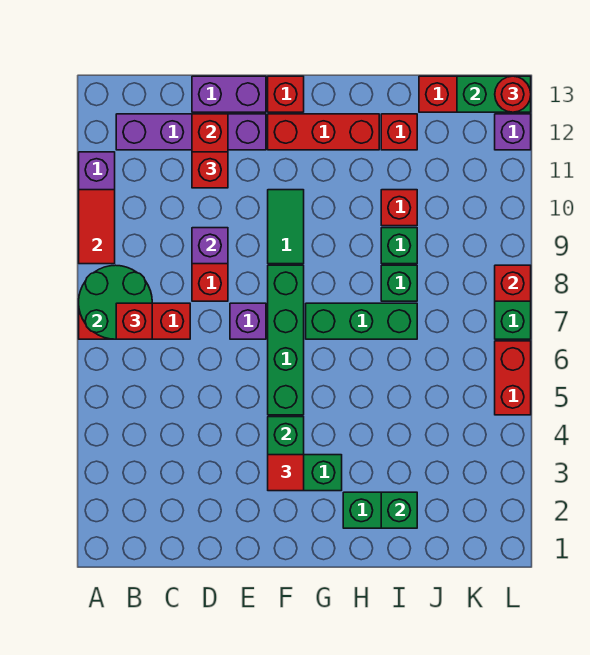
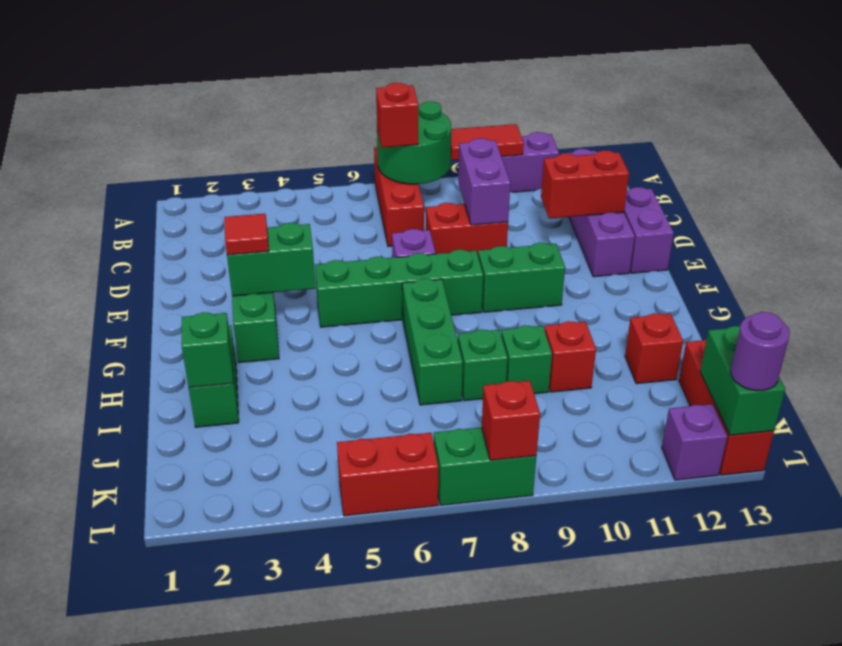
purple brick D9 level 2 -> purple brick C9:D9 level 2
red brick D11 level 3 -> none
green tile F9:F10 level 1 -> green brick F9:F10 level 1
red brick F12:H12 level 1 -> none
red brick F13 level 1 -> none
red round brick L13 level 3 -> purple round brick L13 level 3

